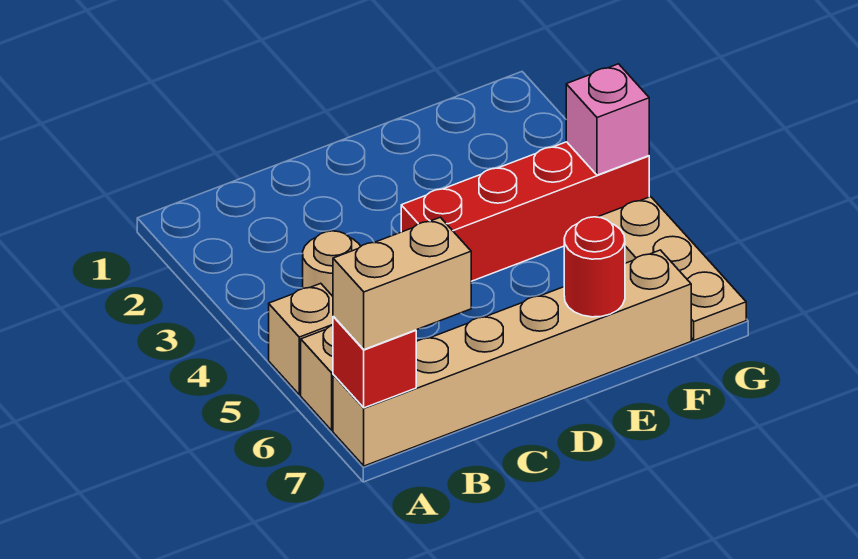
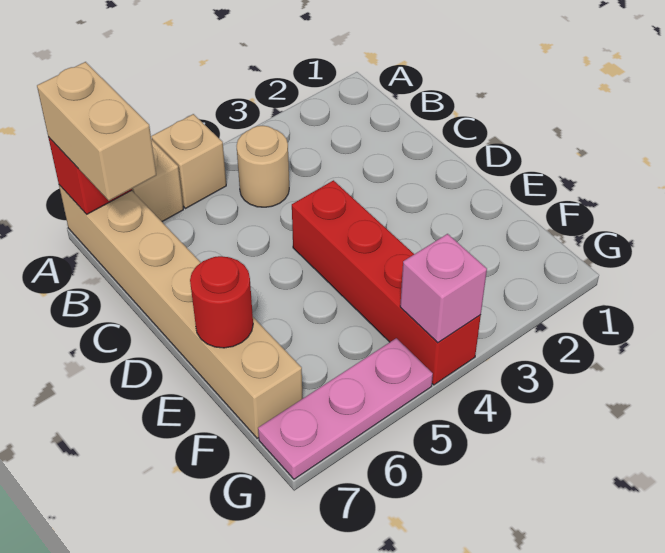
tan plate G5:G7 level 1 -> pink plate G5:G7 level 1

